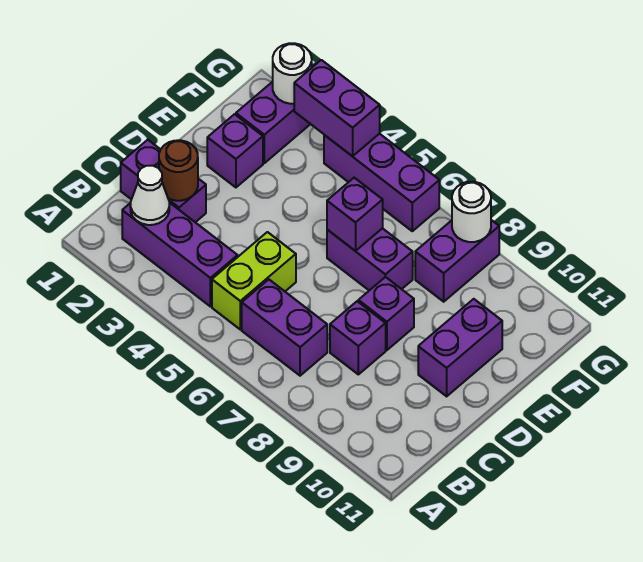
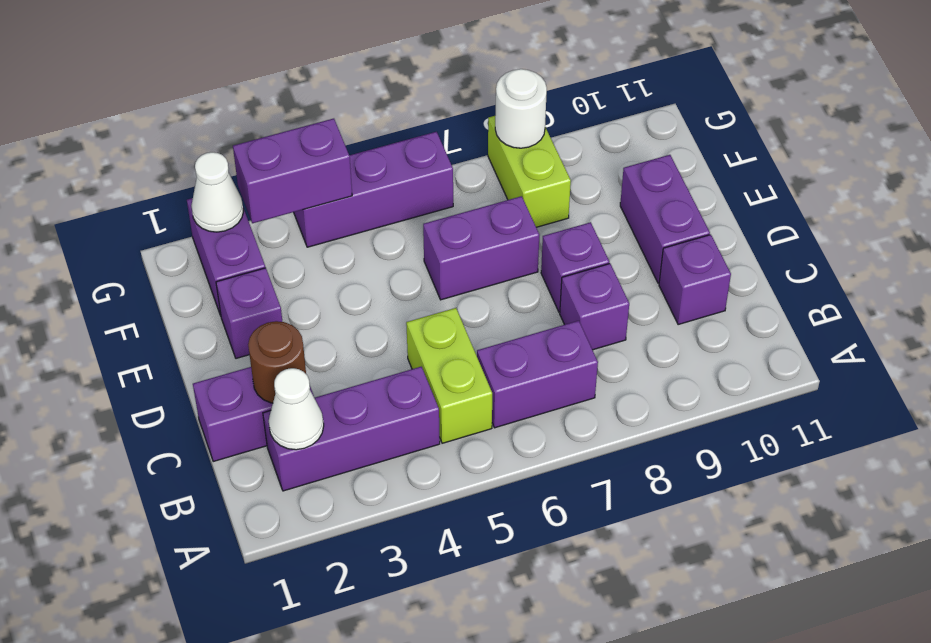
purple brick E6 level 2 -> purple brick C10 level 1
purple brick F8:G8 level 1 -> lime brick F8:G8 level 1
white round brick G2 level 2 -> white cone G2 level 2

